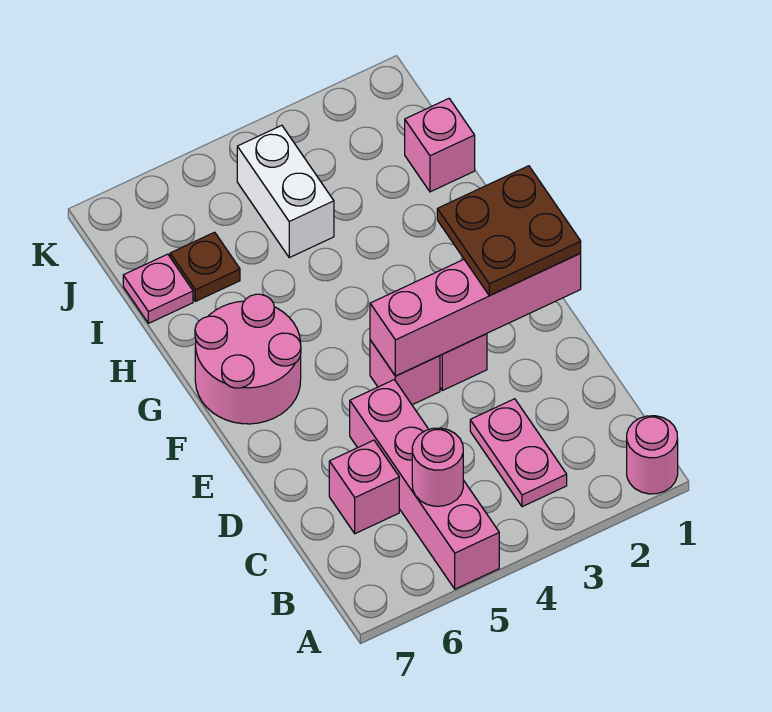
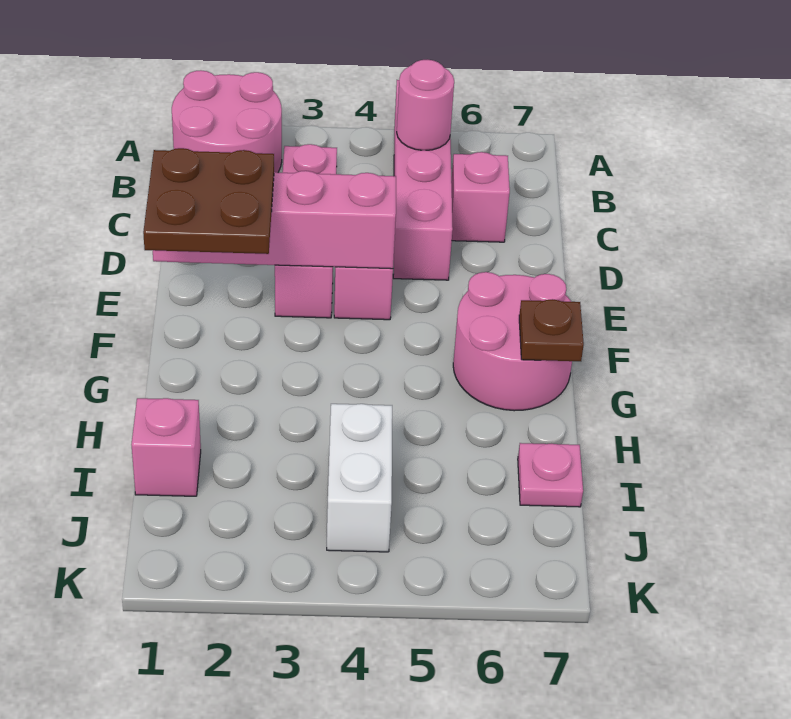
pink round brick A1 level 1 -> pink round brick A1:B2 level 1
brown plate I6 level 1 -> brown plate G7 level 2

